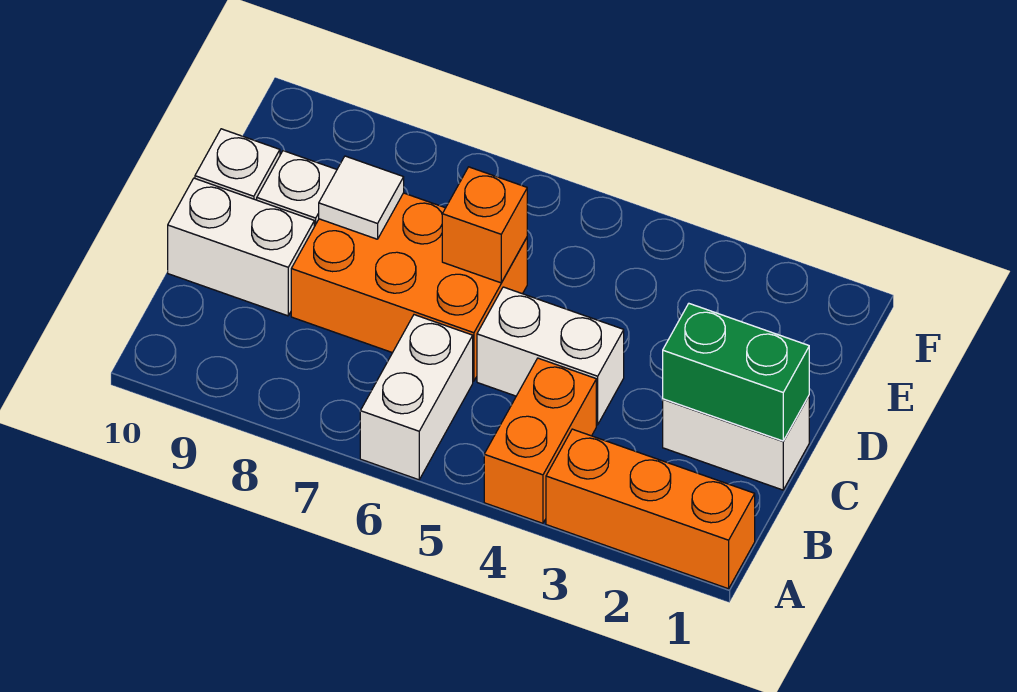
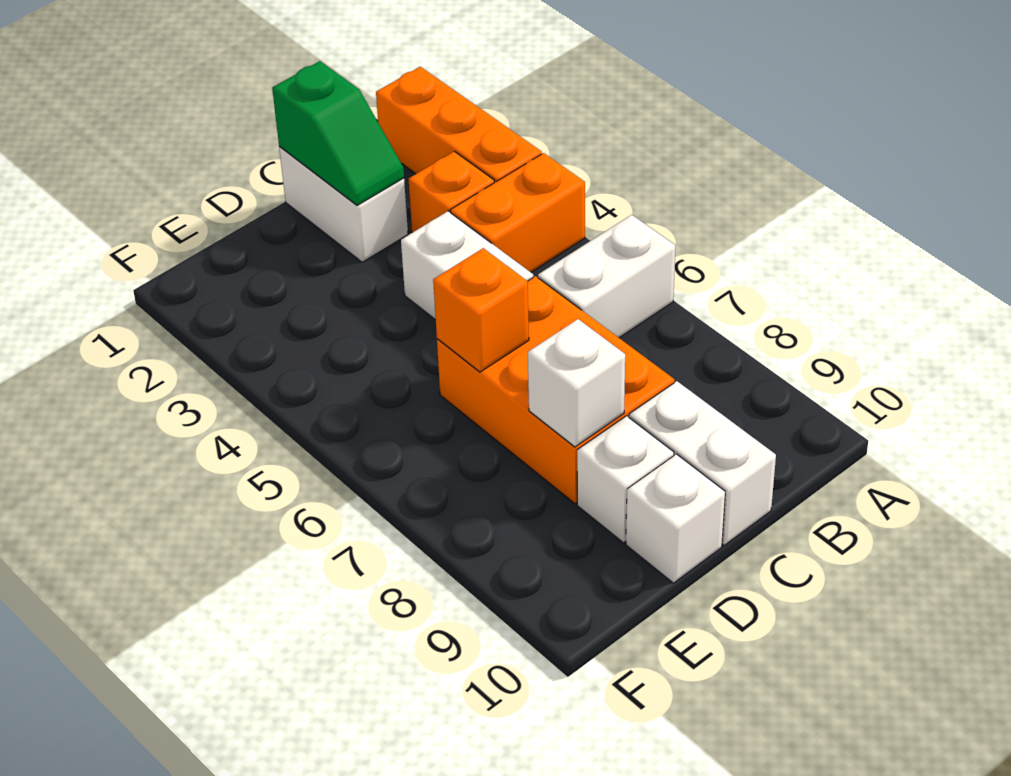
none -> orange brick B3 level 1
green brick C1:C2 level 2 -> green slope C1:C2 level 2 top 1
white tile D8 level 2 -> white brick D8 level 2

